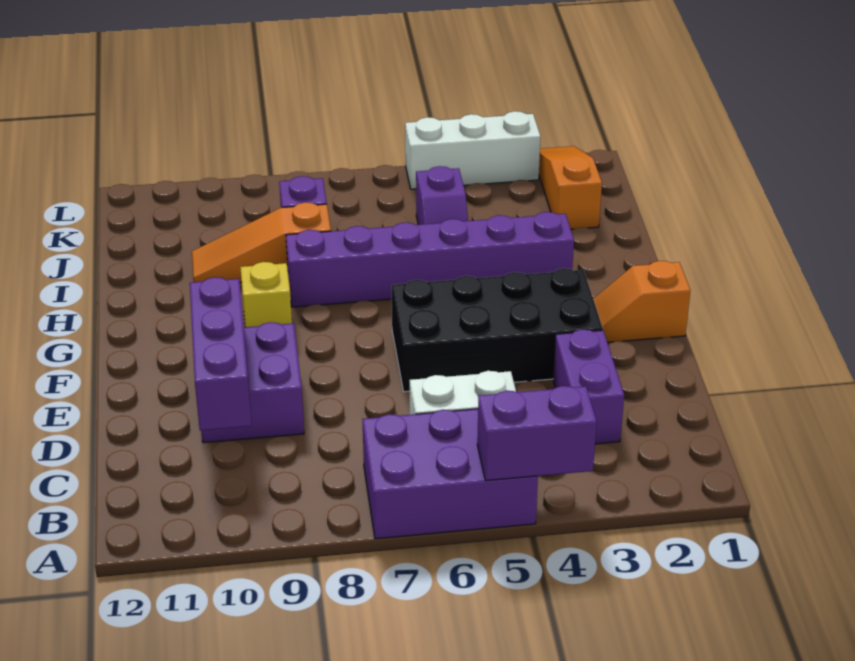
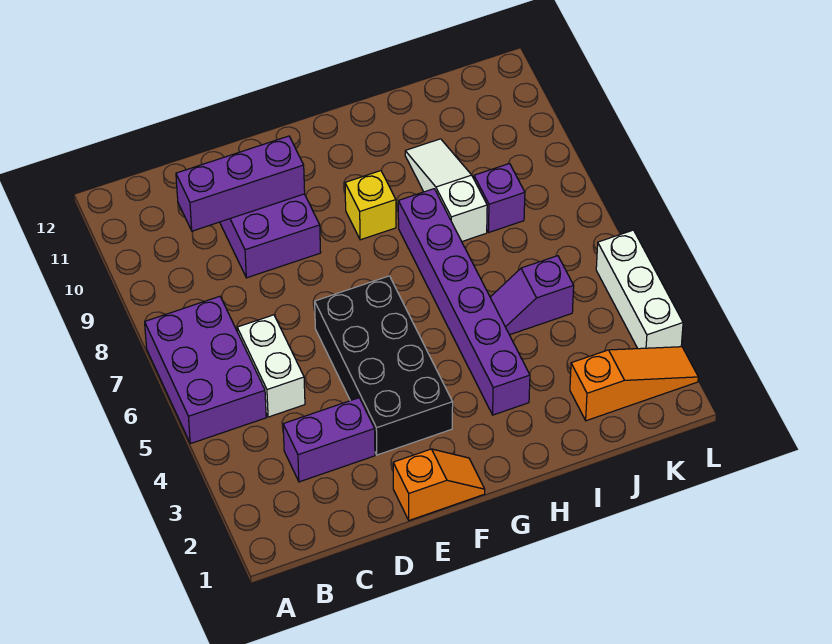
purple brick A4:A5 level 2 -> none
orange slope F1:F2 level 1 top 1 -> orange slope E1:F1 level 1 top E
orange slope I8:I10 level 1 top 8 -> white slope I8:I10 level 1 top 8

